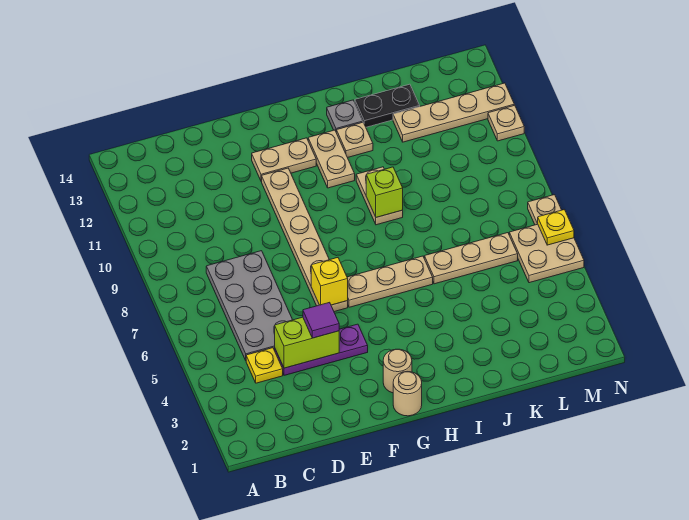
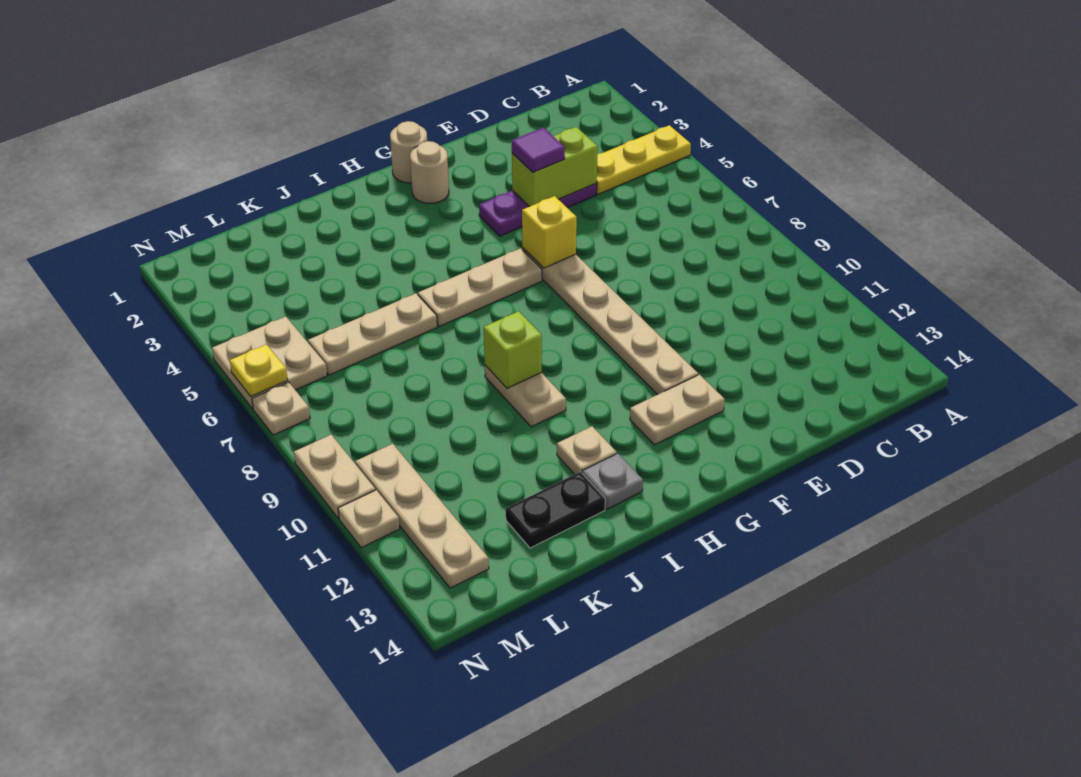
yellow plate C4 level 1 -> yellow plate A4:C4 level 1
grey plate C5:D8 level 1 -> none
tan plate H11:H12 level 1 -> tan plate N9:N10 level 1
tan plate K12:N12 level 1 -> tan plate M10:M13 level 1

